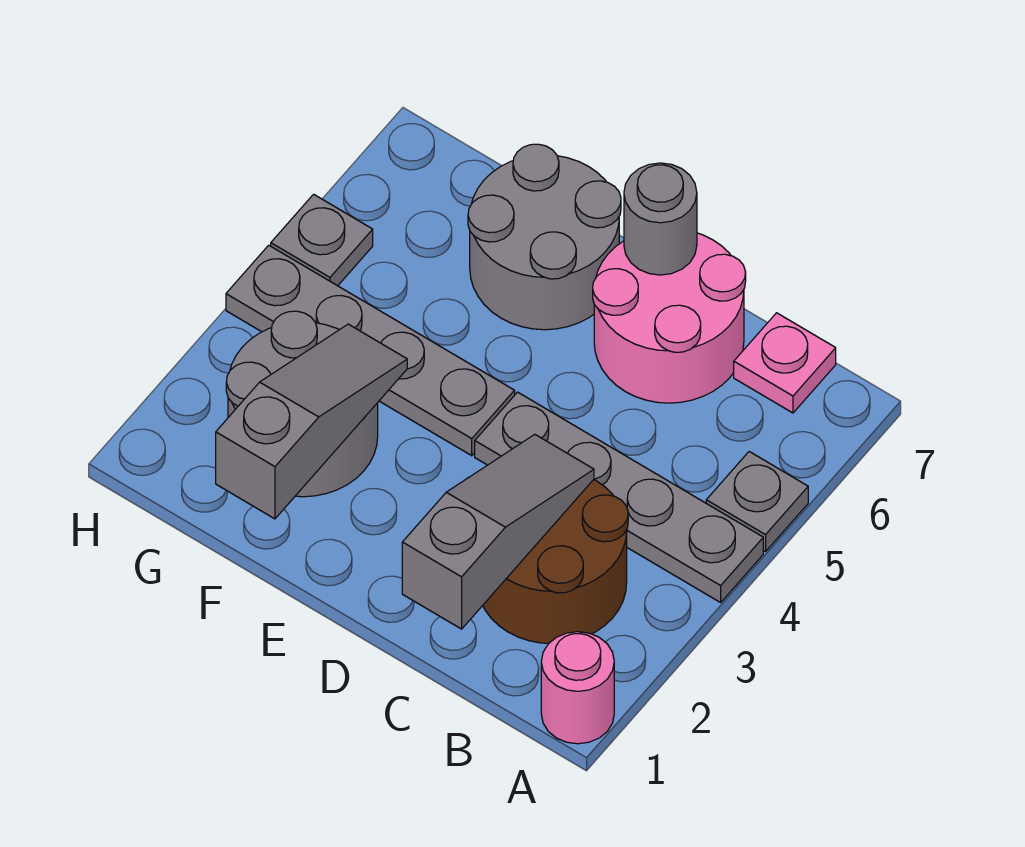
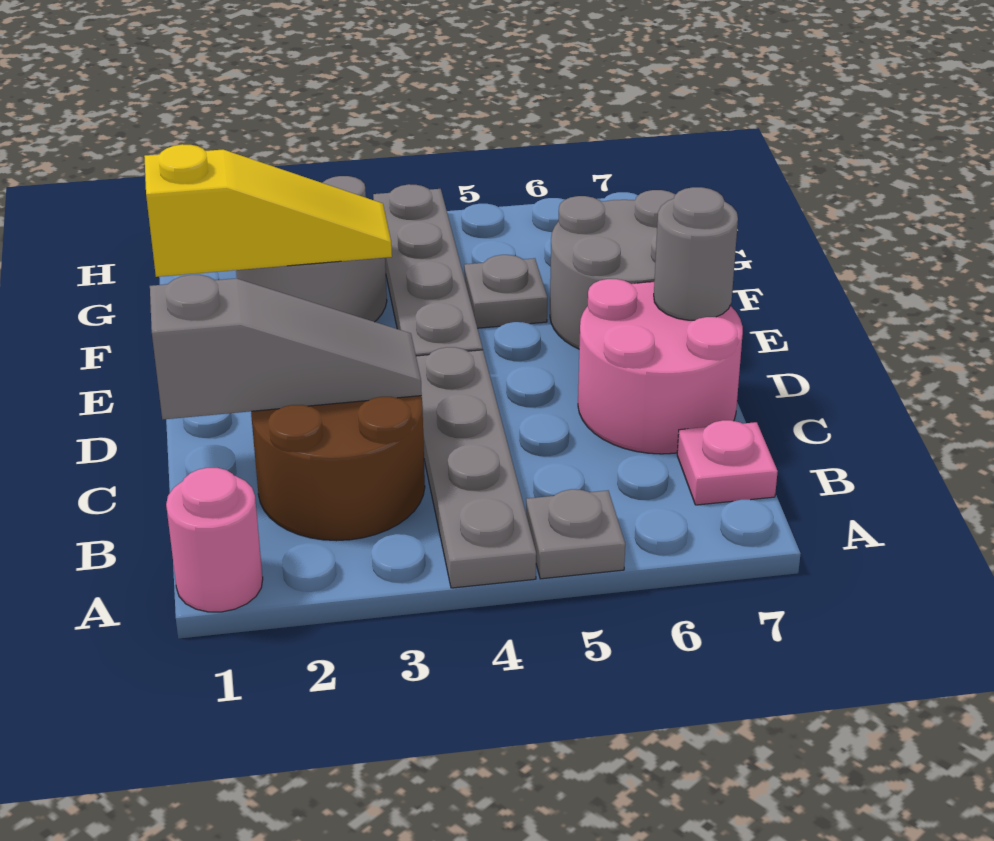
grey slope F1:F3 level 2 top 1 -> yellow slope F1:F3 level 2 top 1
grey plate H5 level 1 -> grey plate F5 level 1

